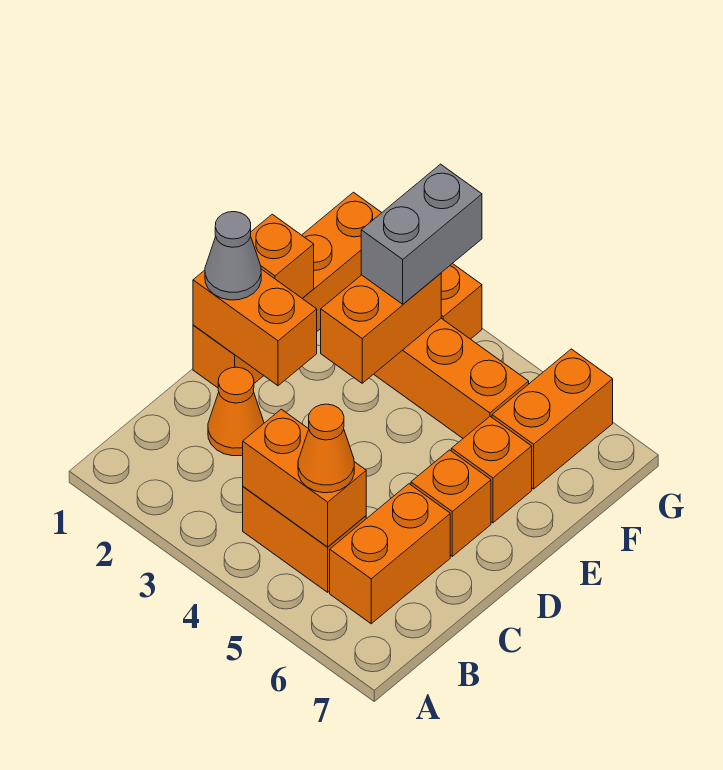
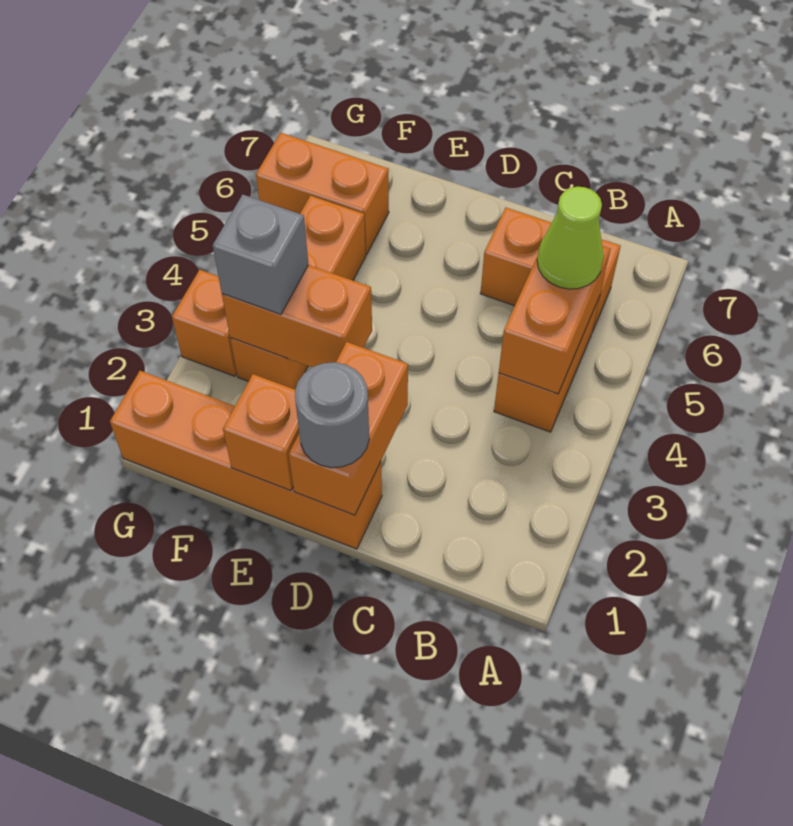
orange cone B5 level 3 -> lime cone B5 level 3
orange cone C2 level 1 -> none
grey cone D1 level 3 -> grey round brick D1 level 3
orange brick D6 level 1 -> none
orange brick E6 level 1 -> none
grey brick F3:G3 level 3 -> grey brick F3 level 3

